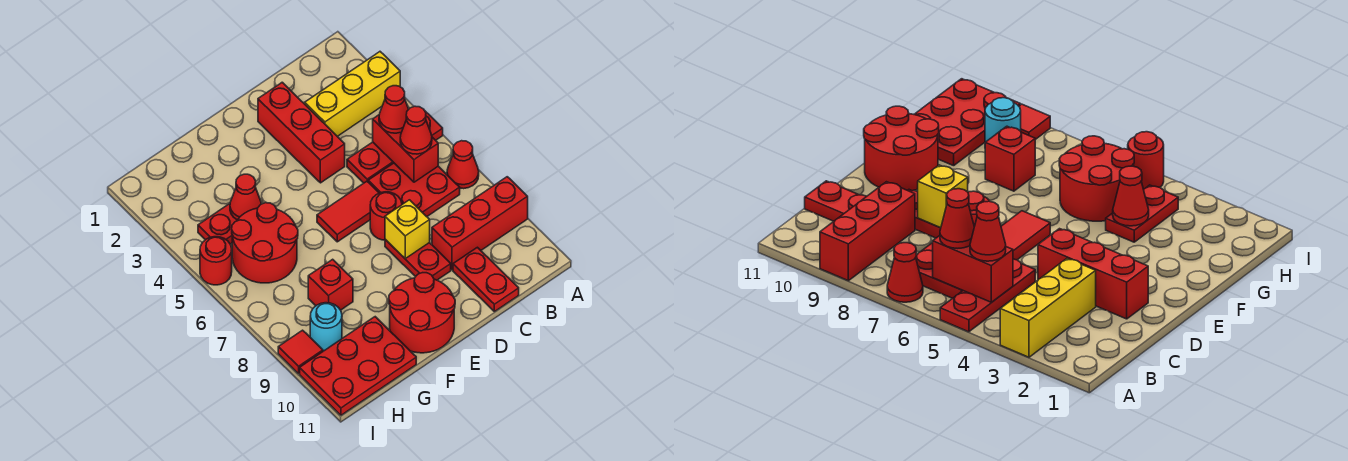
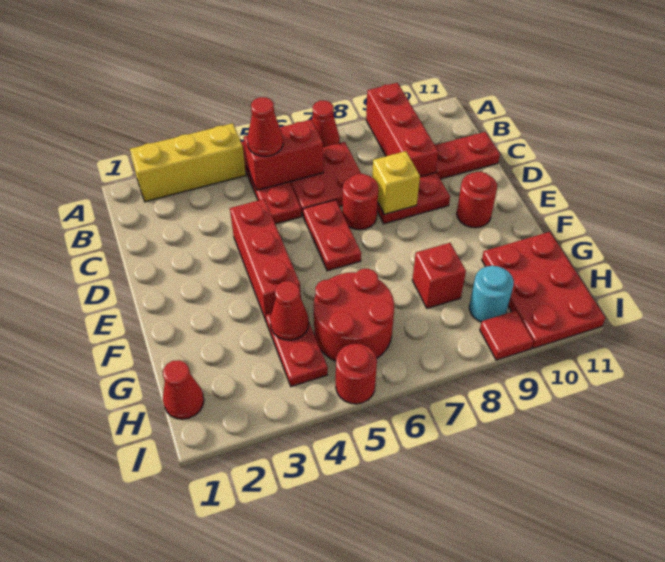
yellow brick A3:C3 level 1 -> yellow brick A2:A4 level 1
red cone B6 level 3 -> red cone H1 level 1
red brick D2:D4 level 1 -> red brick D4:F4 level 1
red tile D6:E6 level 1 -> red plate D6:E6 level 1
red round brick E10:F11 level 1 -> red round brick E10 level 1

